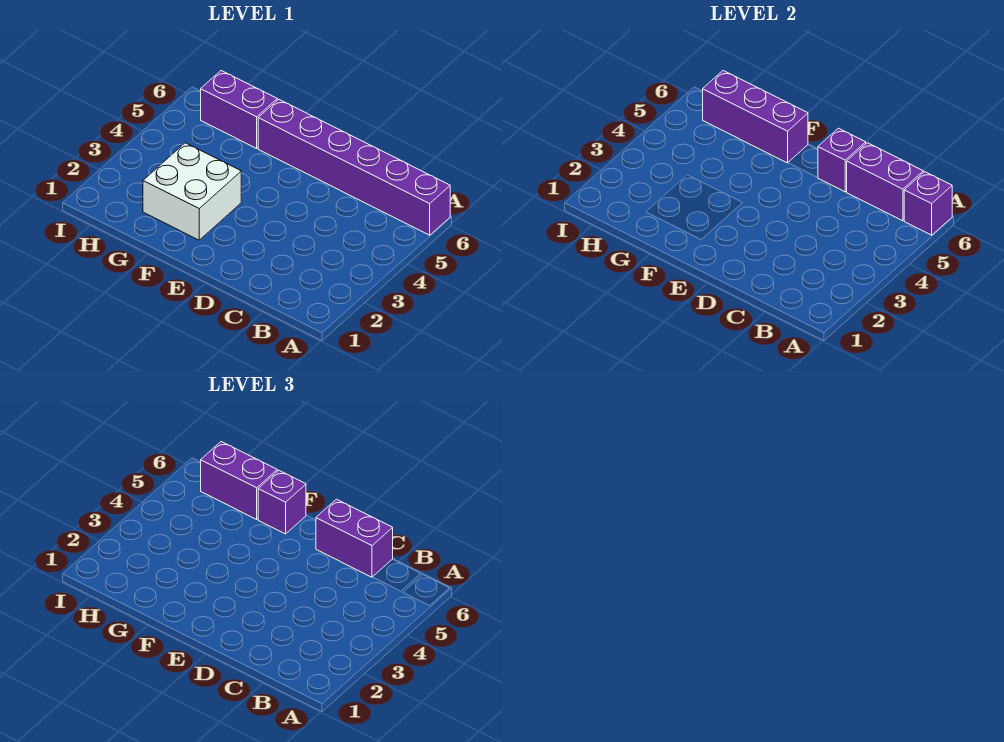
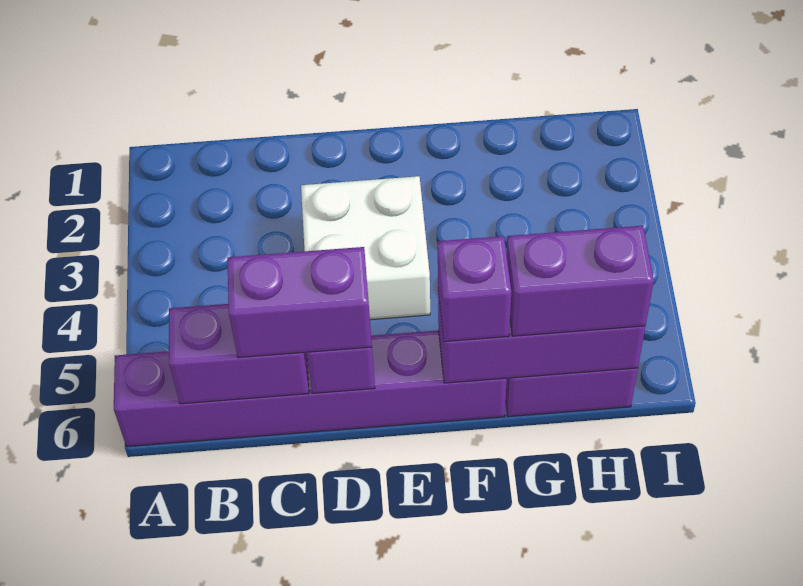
purple brick A6 level 2 -> none
white brick F2:G3 level 1 -> white brick D3:E4 level 1

